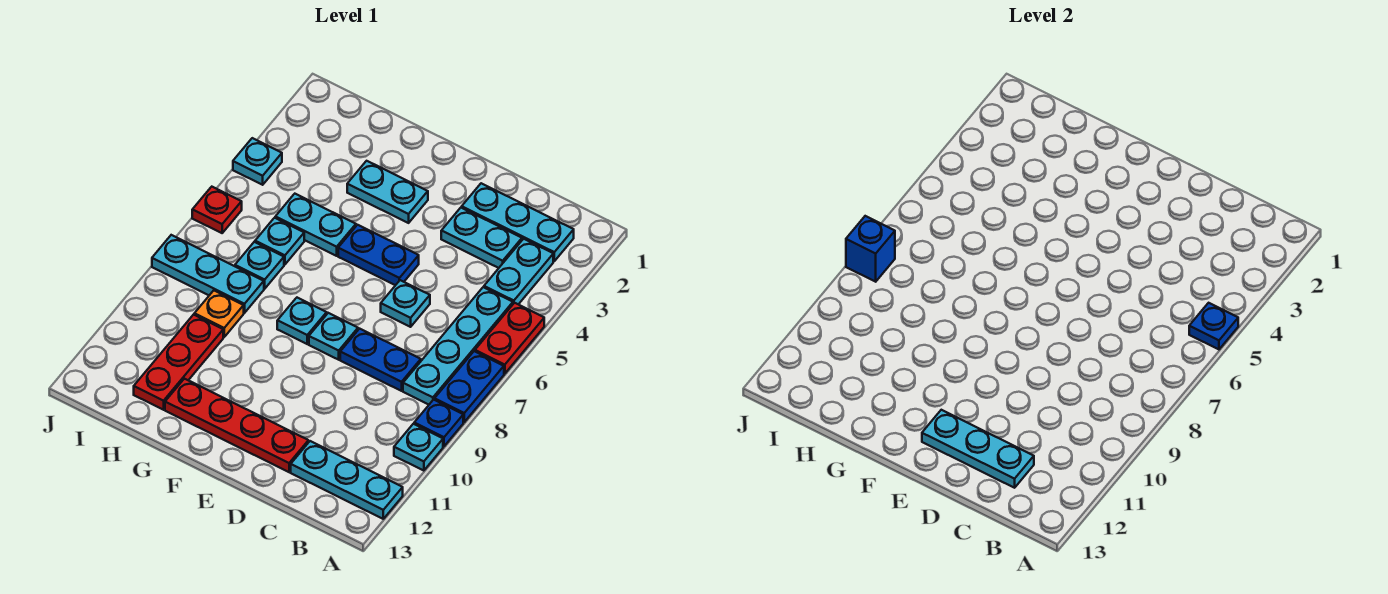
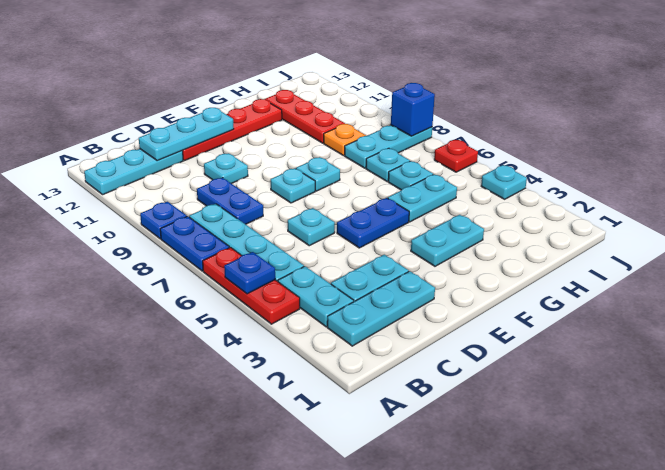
red plate A5:A6 level 1 -> red plate A4:A6 level 1
cyan plate A10 level 1 -> cyan plate D10 level 1
blue plate C8:D8 level 1 -> blue plate C8:C9 level 1

